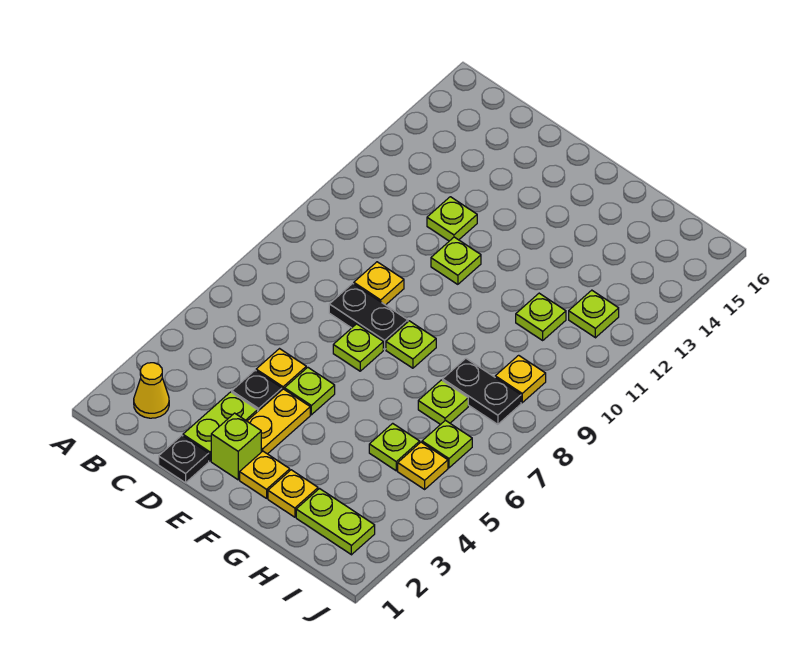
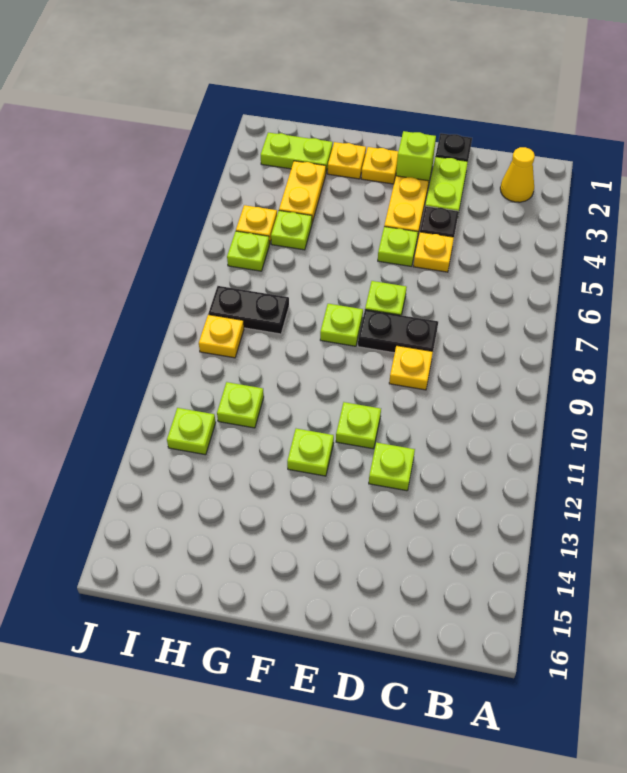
none -> yellow plate H3:H4 level 1
lime plate H7 level 1 -> lime plate F12 level 1

